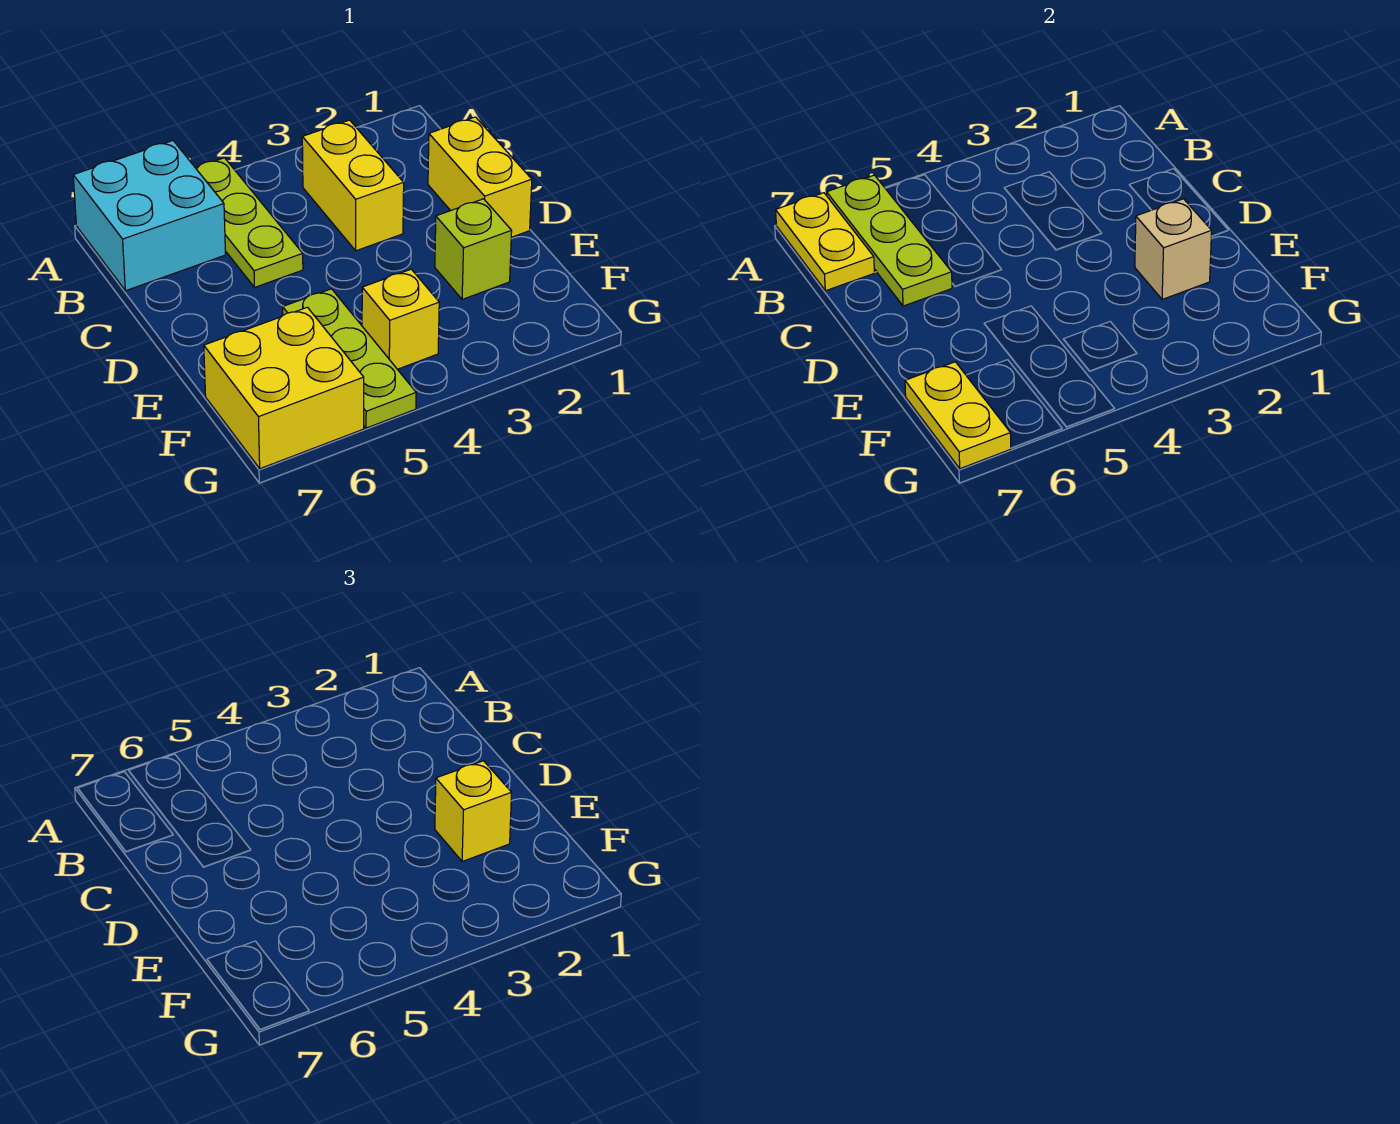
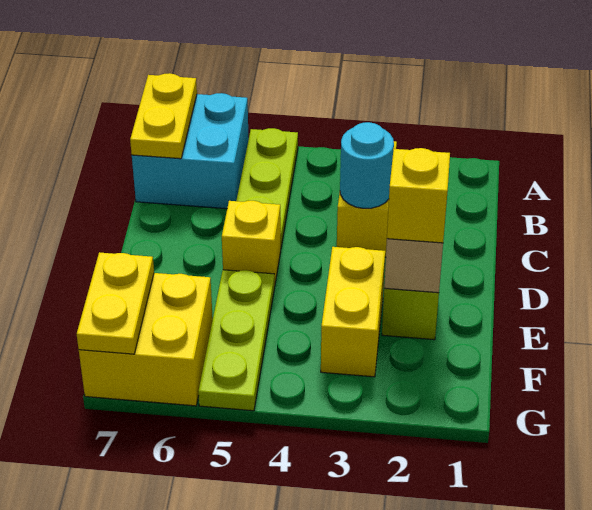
lime plate A6:C6 level 2 -> none
yellow brick C1:D1 level 1 -> yellow brick E3:F3 level 1
none -> cyan round brick C3 level 2
yellow brick F4 level 1 -> yellow brick D5 level 1

